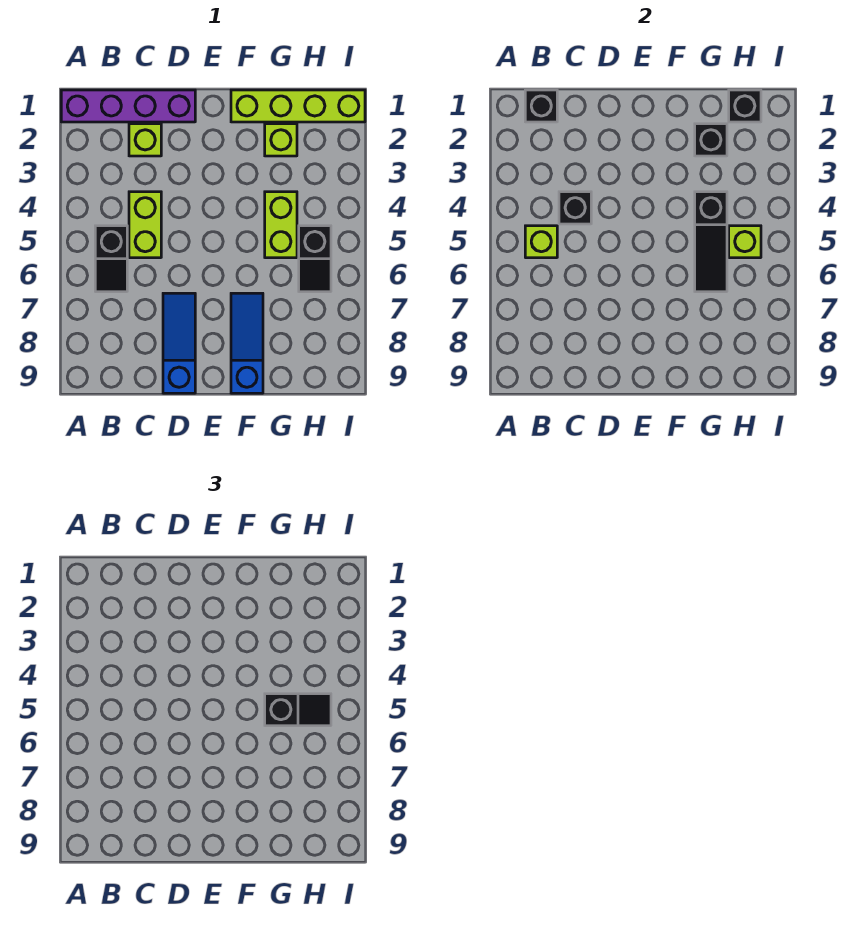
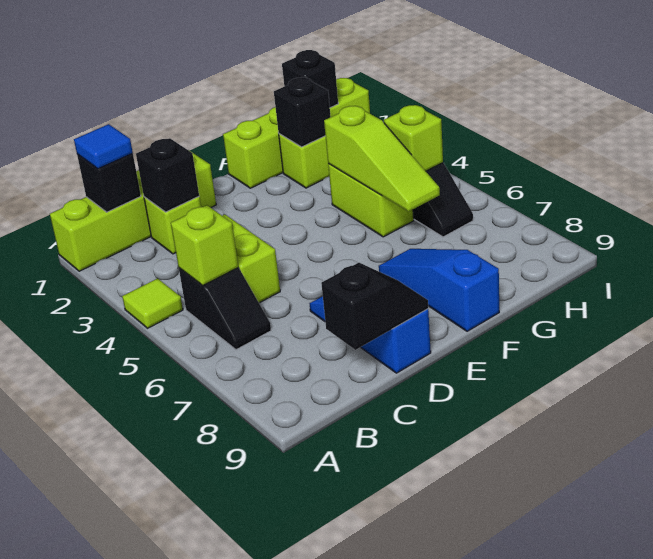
purple brick A1:D1 level 1 -> lime brick A1:D1 level 1
none -> lime tile A4 level 1
none -> blue tile B1 level 3
black brick C4 level 2 -> black brick C2 level 2
black slope G4:G6 level 2 top 4 -> lime slope G4:G6 level 2 top 4
black slope G5:H5 level 3 top G -> black slope C9:D9 level 2 top C

